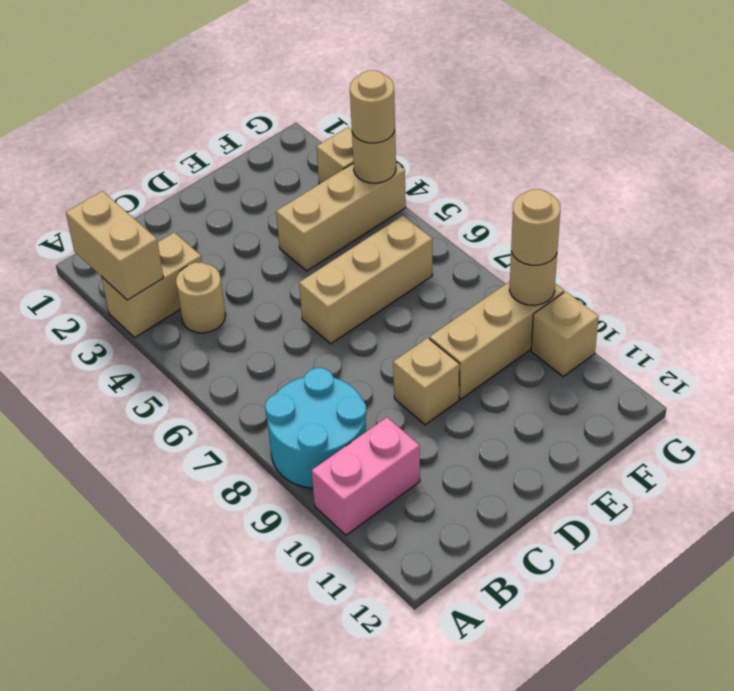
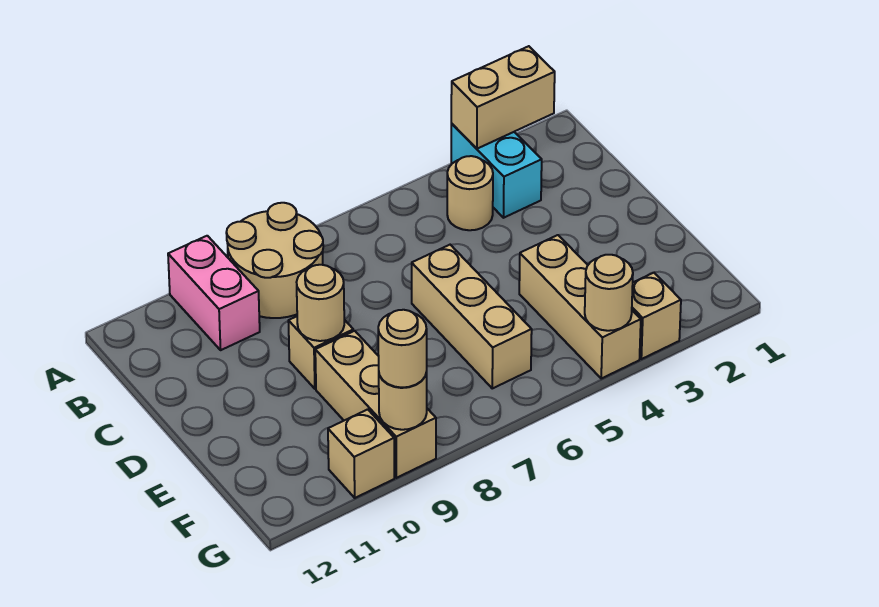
tan brick A3:B3 level 1 -> cyan brick A3:B3 level 1
cyan round brick A8:B9 level 1 -> tan round brick A8:B9 level 1
tan round brick G4 level 3 -> tan round brick D9 level 2

